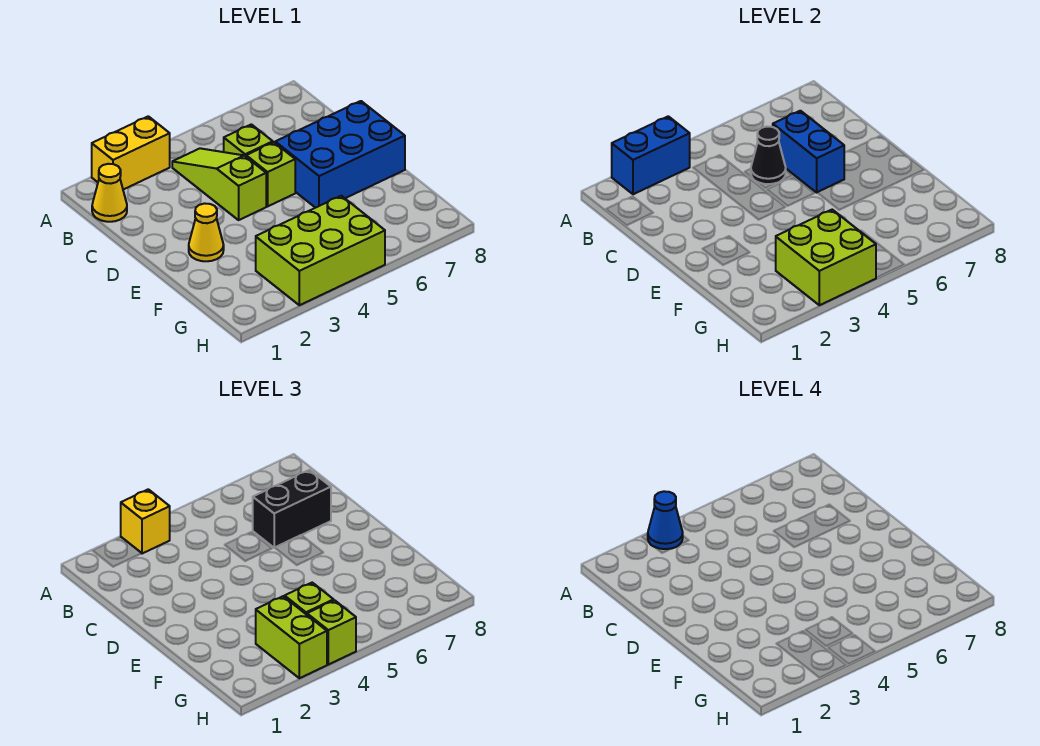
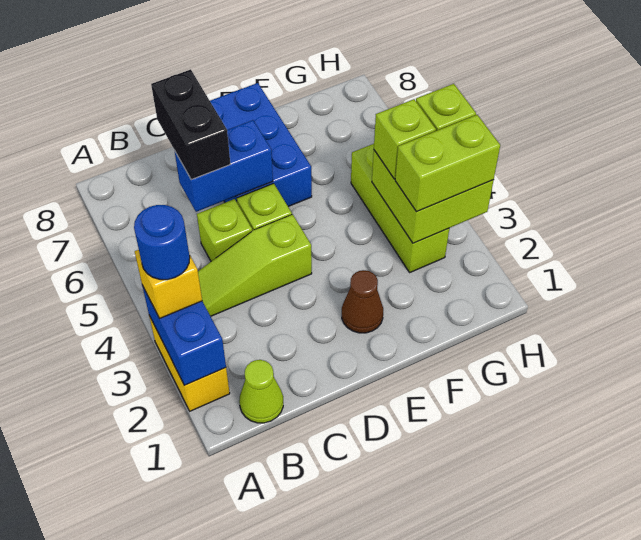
blue cone A3 level 4 -> blue round brick A3 level 4
yellow cone B1 level 1 -> lime cone B1 level 1
black cone C5 level 2 -> none
yellow cone E2 level 1 -> brown cone E2 level 1
lime brick G3:H5 level 1 -> lime brick G3:G5 level 1

